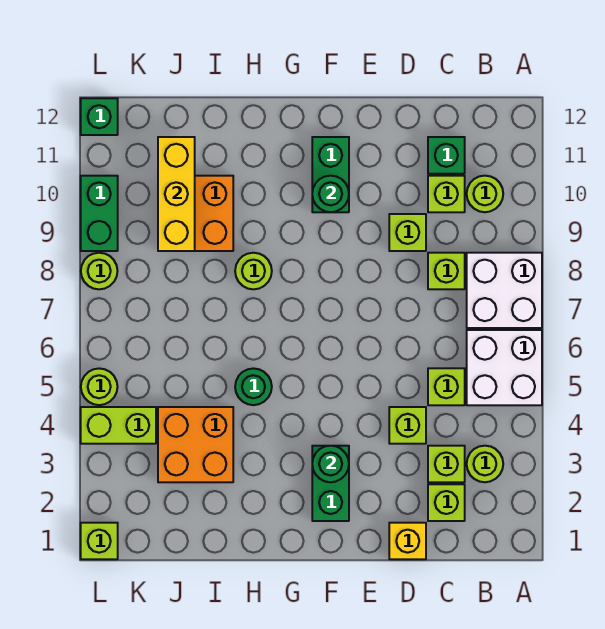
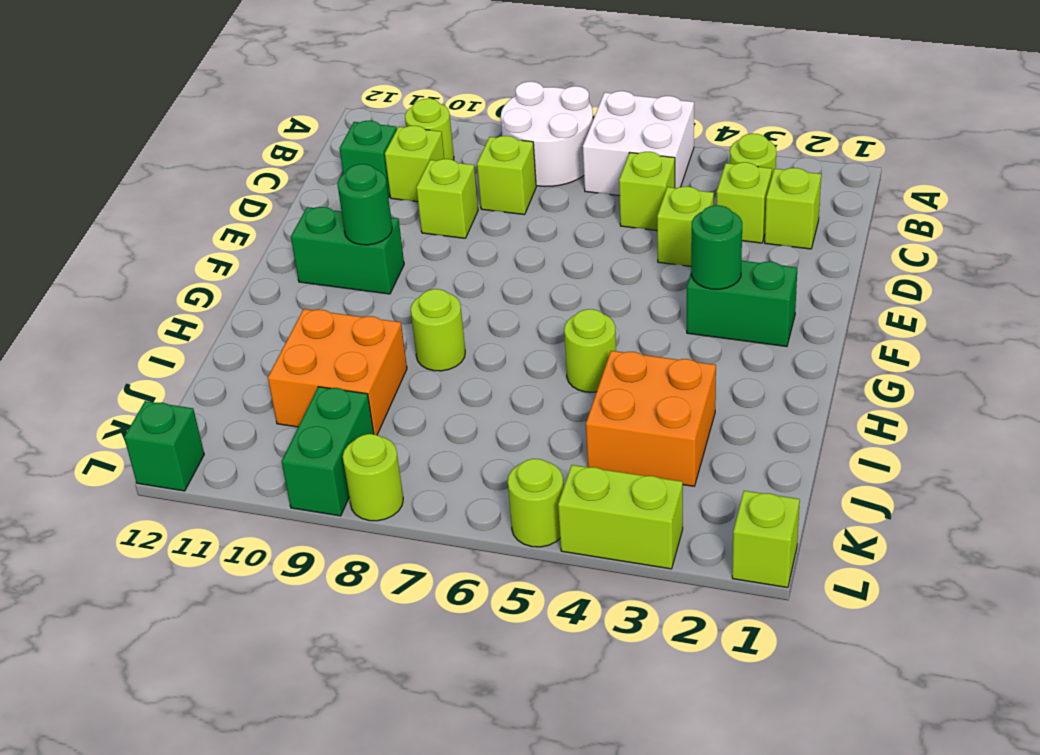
white brick A7:B8 level 1 -> white round brick A7:B8 level 1
yellow brick D1 level 1 -> none
green round brick H5 level 1 -> lime round brick H5 level 1
yellow brick J9:J11 level 2 -> none
lime brick K4:L4 level 1 -> lime brick L3:L4 level 1
green brick L9:L10 level 1 -> green brick K9:L9 level 1

